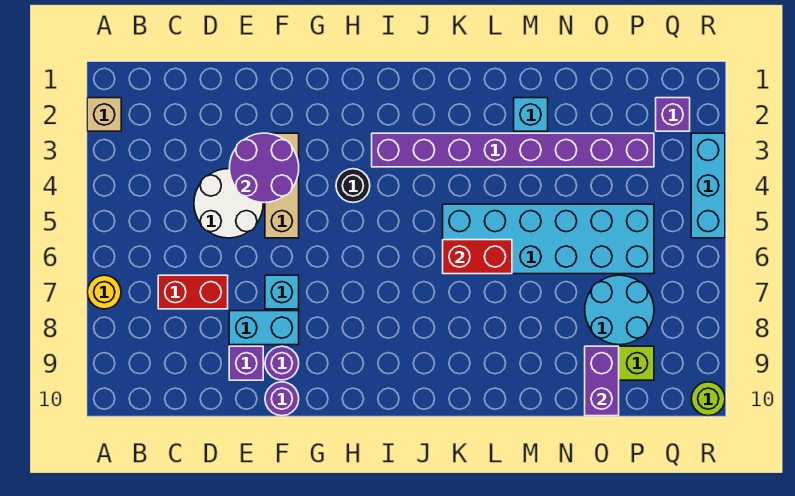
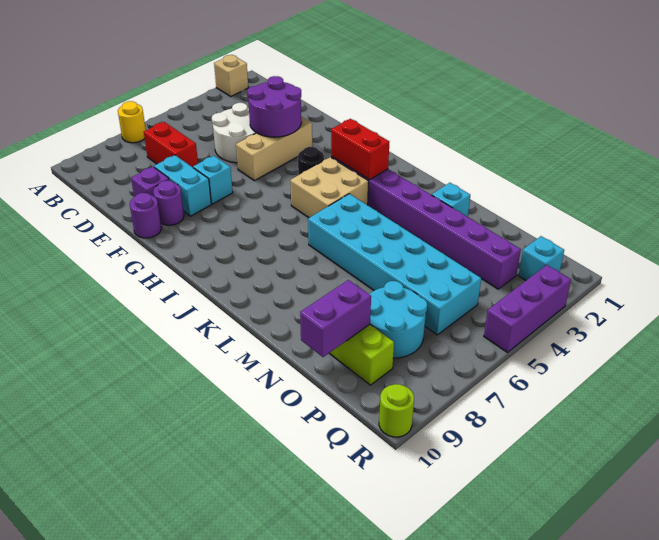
none -> tan brick I4:J5 level 1
red brick K6:L6 level 2 -> red brick I3:J3 level 2
purple brick Q2 level 1 -> cyan brick Q2 level 1
cyan brick R3:R5 level 1 -> purple brick R3:R5 level 1

